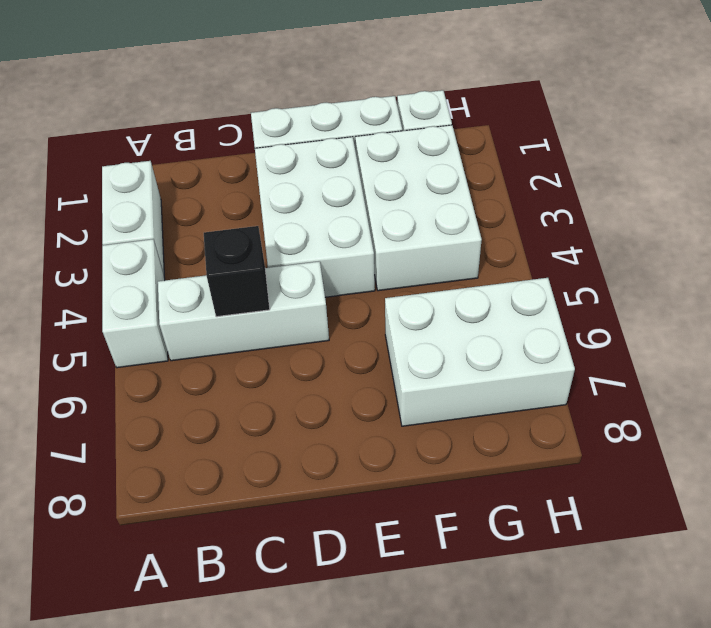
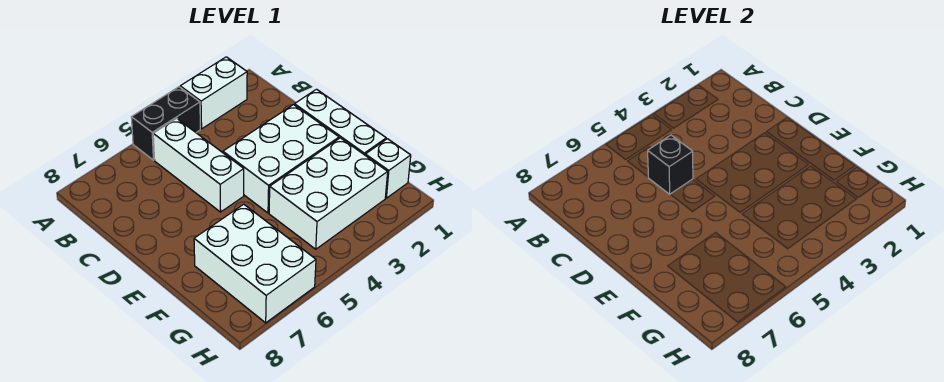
white brick A4:A5 level 1 -> black brick A4:A5 level 1

